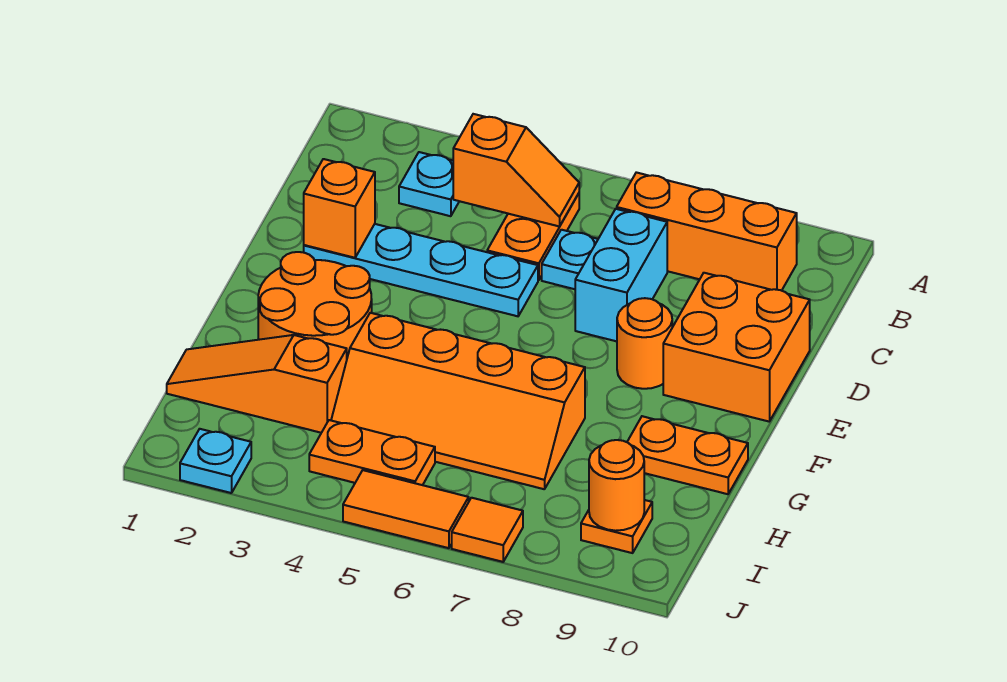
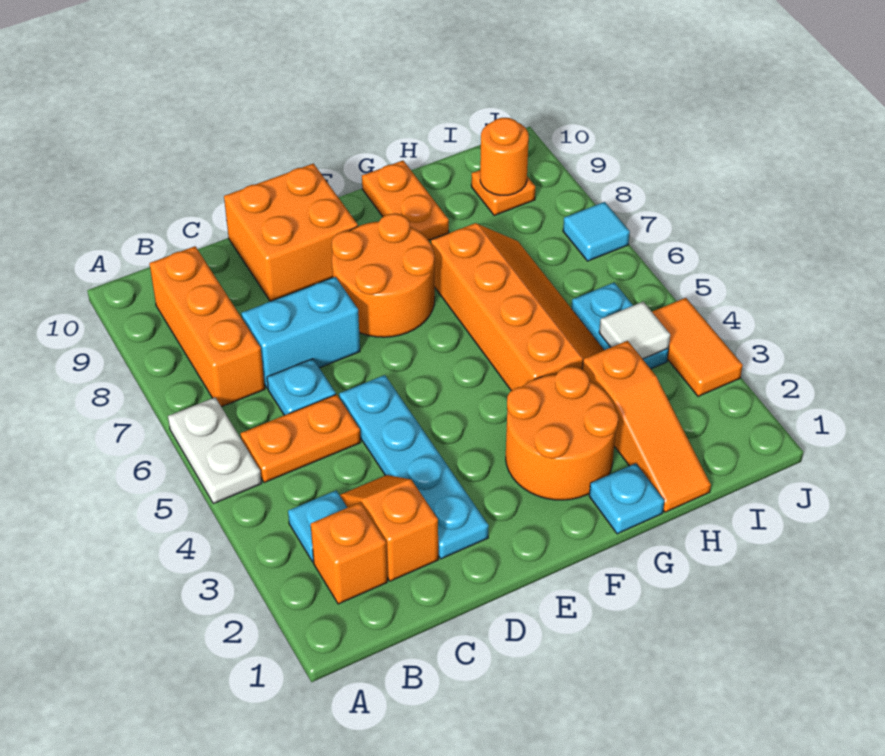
none -> white plate A5:A6 level 1
orange slope B4:B5 level 2 top 4 -> orange slope C2:C3 level 1 top 2
orange brick D2 level 2 -> orange brick B2 level 1
orange round brick E8 level 1 -> orange round brick E7:F8 level 1
orange plate I4:I5 level 1 -> cyan plate I4:I5 level 1
none -> white tile I4 level 2
cyan plate J2 level 1 -> cyan plate G1 level 1
orange tile J5:J6 level 1 -> orange tile J3:J4 level 1
orange tile J7 level 1 -> cyan tile J7 level 1

